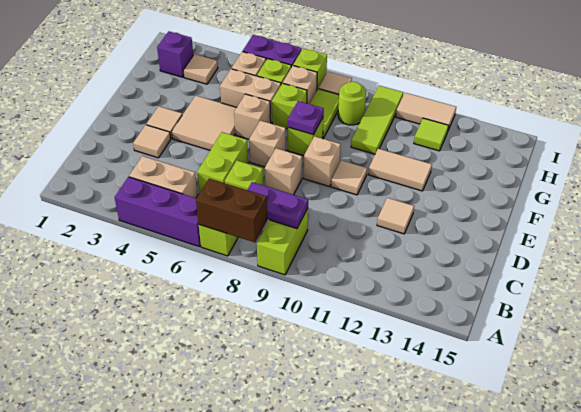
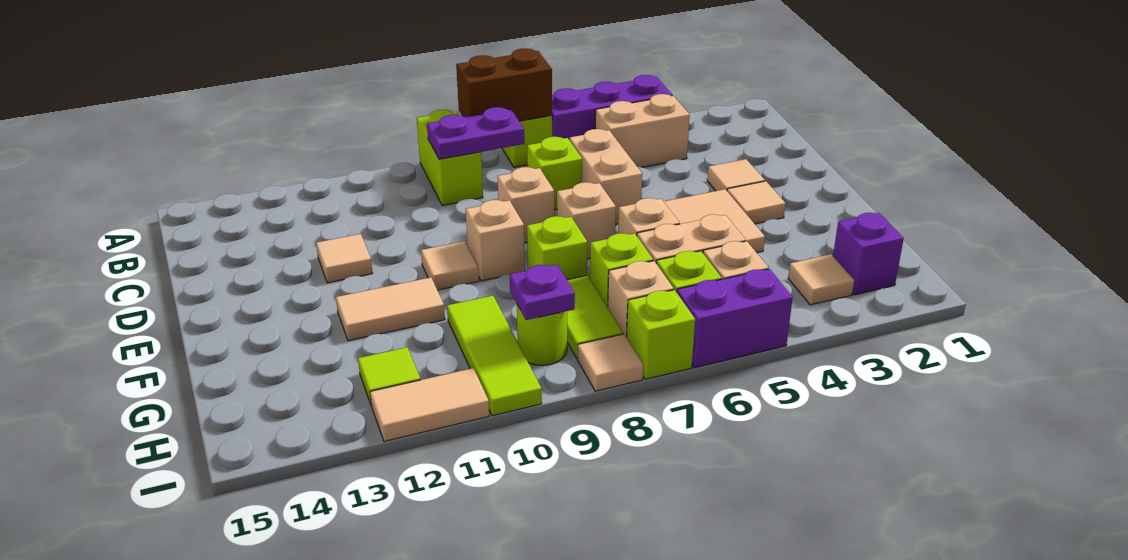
lime brick C6:D6 level 1 -> tan brick C6:D6 level 1
purple plate F8 level 2 -> purple plate H9 level 2

